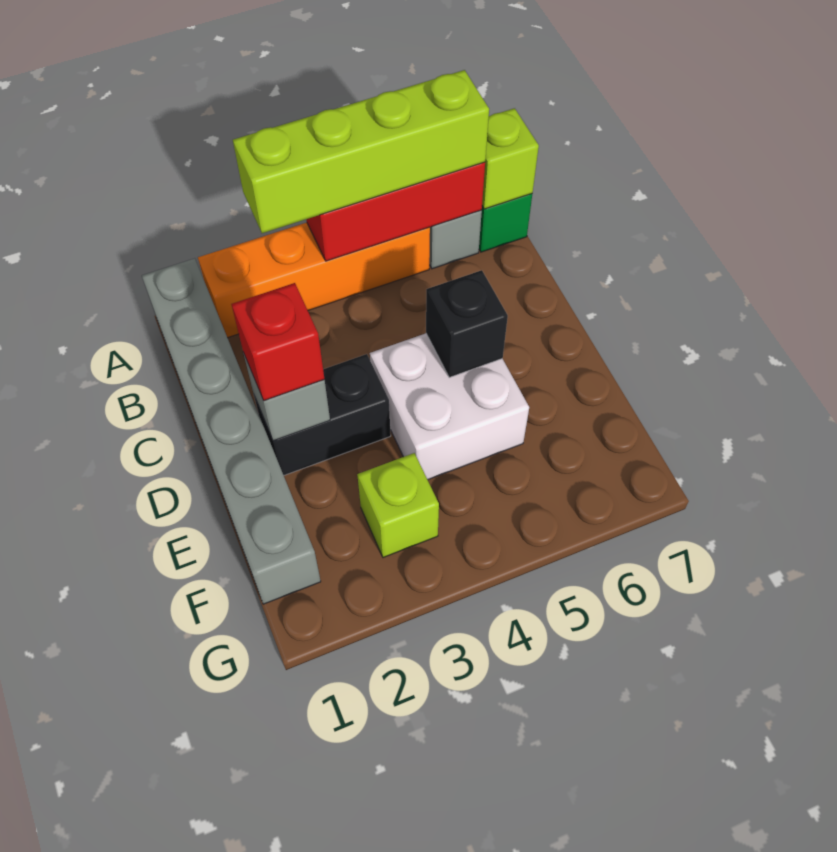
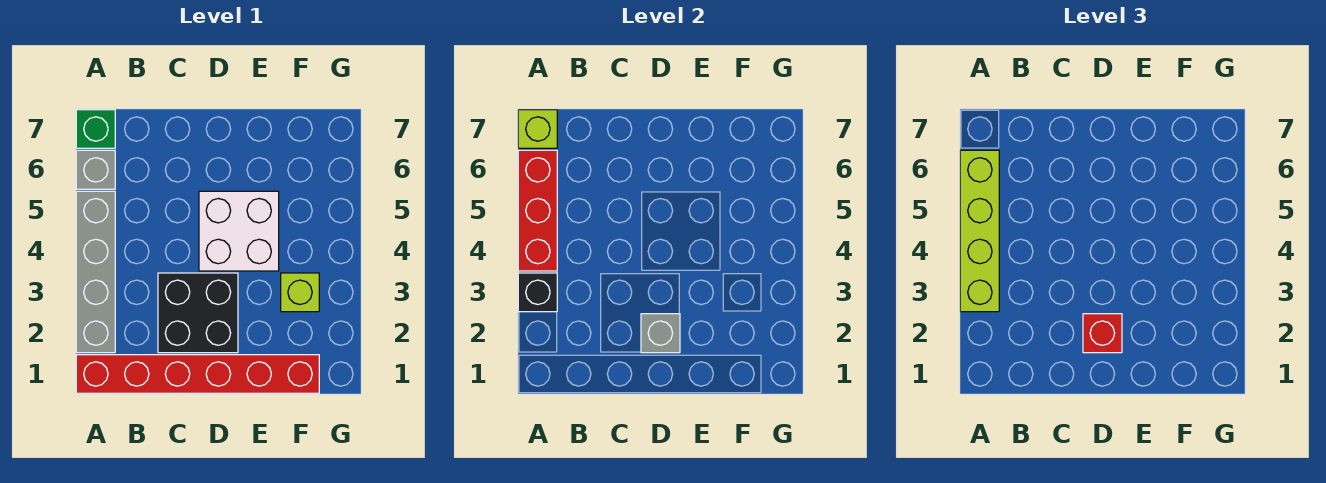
grey brick A1:F1 level 1 -> red brick A1:F1 level 1
orange brick A2:A5 level 1 -> grey brick A2:A5 level 1
black brick D2:D3 level 1 -> black brick C2:D3 level 1
black brick D5 level 2 -> black brick A3 level 2

